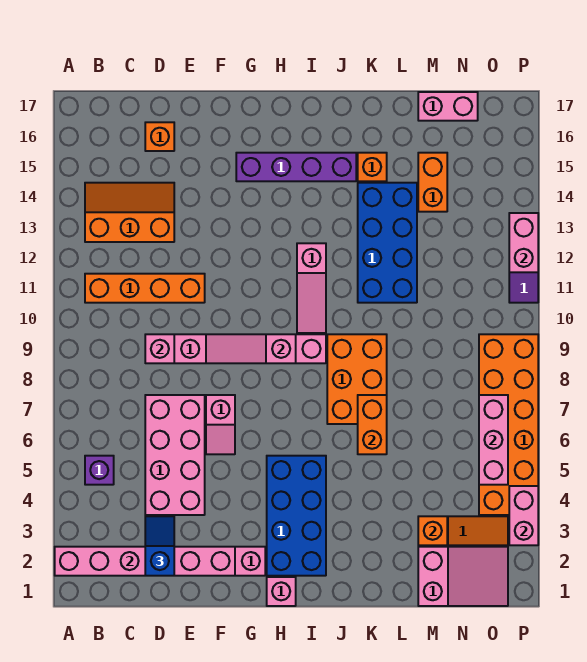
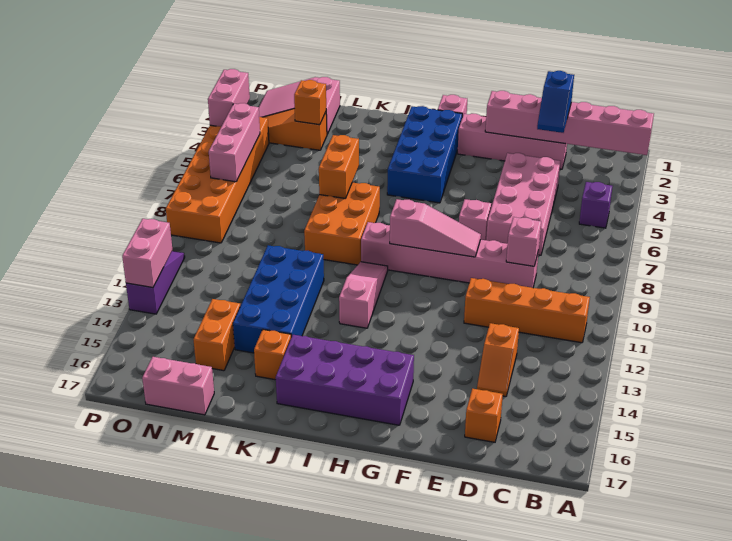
orange slope B13:D14 level 1 top 13 -> orange slope D13:D14 level 1 top 13
purple brick G15:J15 level 1 -> purple brick G15:J16 level 1

